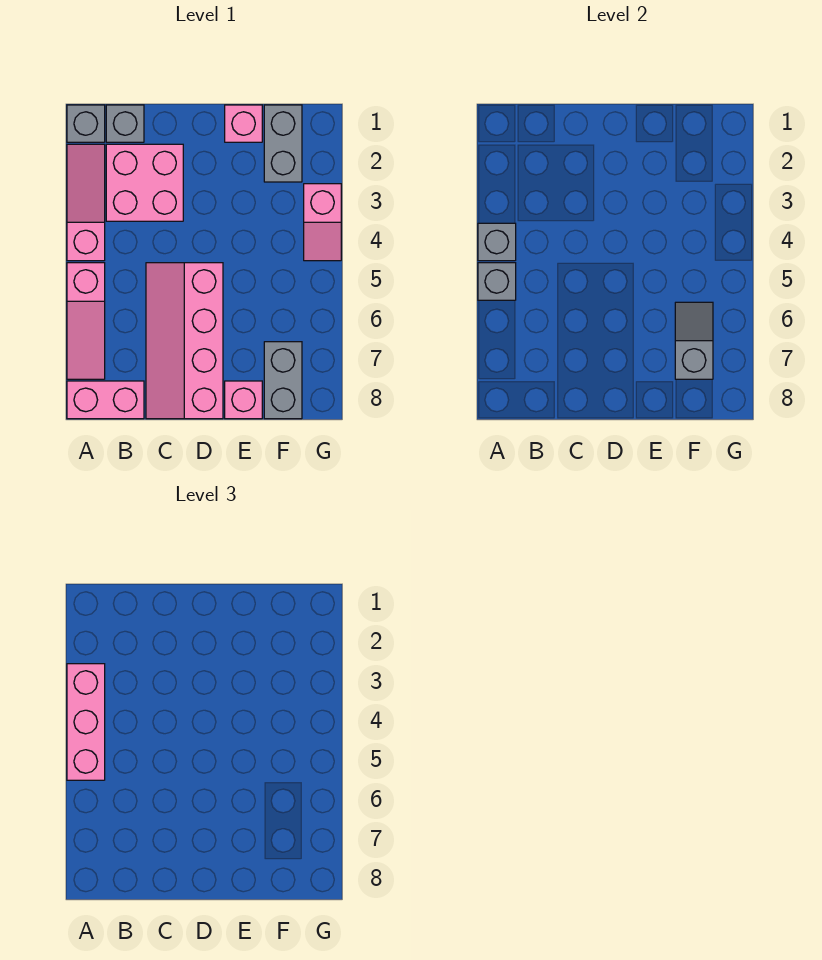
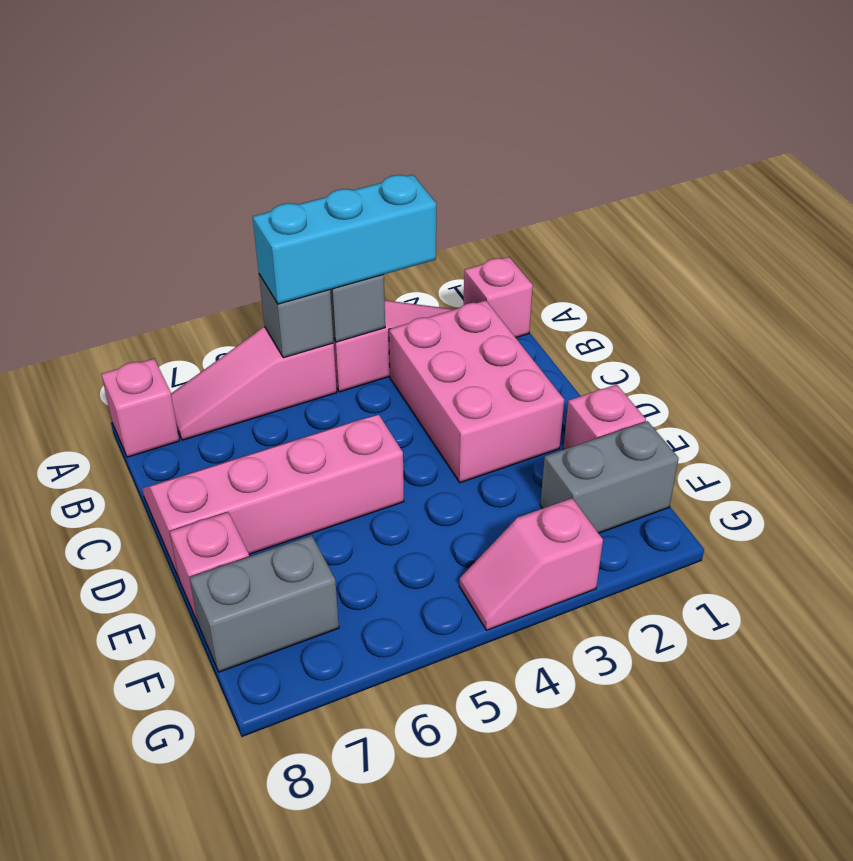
grey brick A1 level 1 -> pink brick A1 level 1
pink brick A3:A5 level 3 -> cyan brick A3:A5 level 3
pink brick A8:B8 level 1 -> pink brick A8 level 1
grey brick B1 level 1 -> none
pink brick B2:C3 level 1 -> pink brick B2:D3 level 1
grey slope F6:F7 level 2 top 7 -> none

